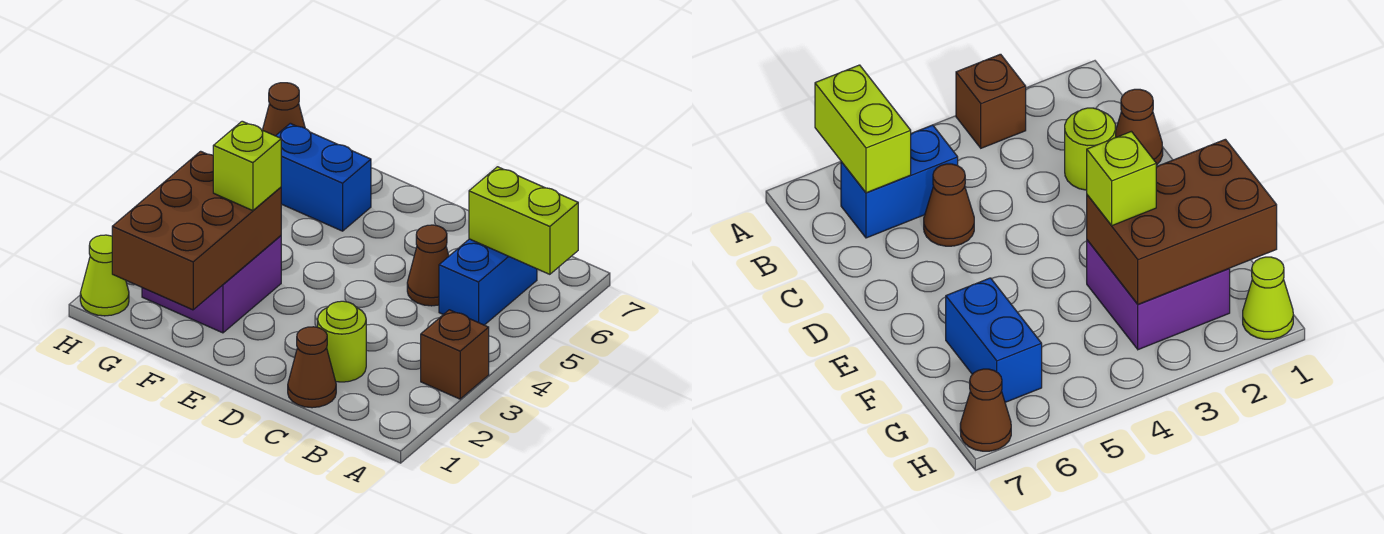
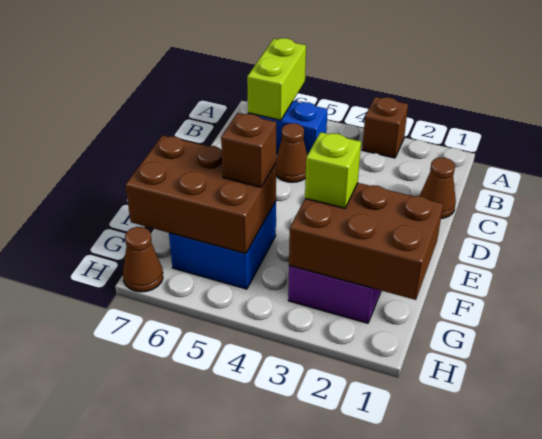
lime round brick C2 level 1 -> none
none -> brown brick F5:G7 level 2
none -> brown brick F5 level 3
blue brick F6:G6 level 1 -> blue brick F5:G6 level 1
lime cone H1 level 1 -> none

